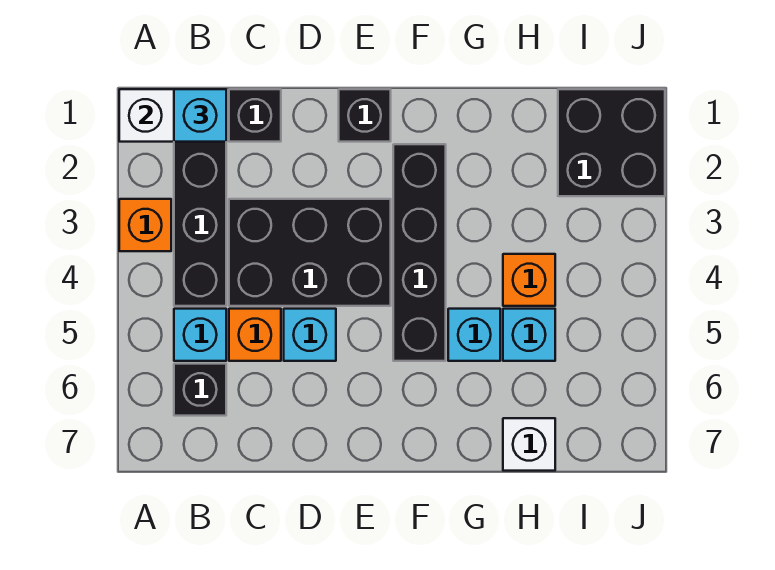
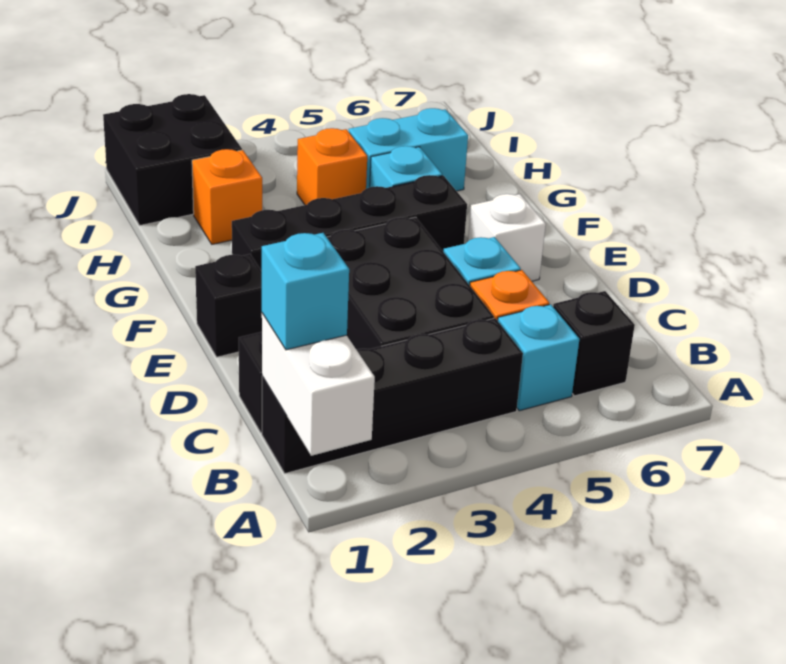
orange brick A3 level 1 -> orange brick H2 level 1
cyan brick H5 level 1 -> cyan brick H5:H6 level 1
white brick H7 level 1 -> white brick E6 level 1

